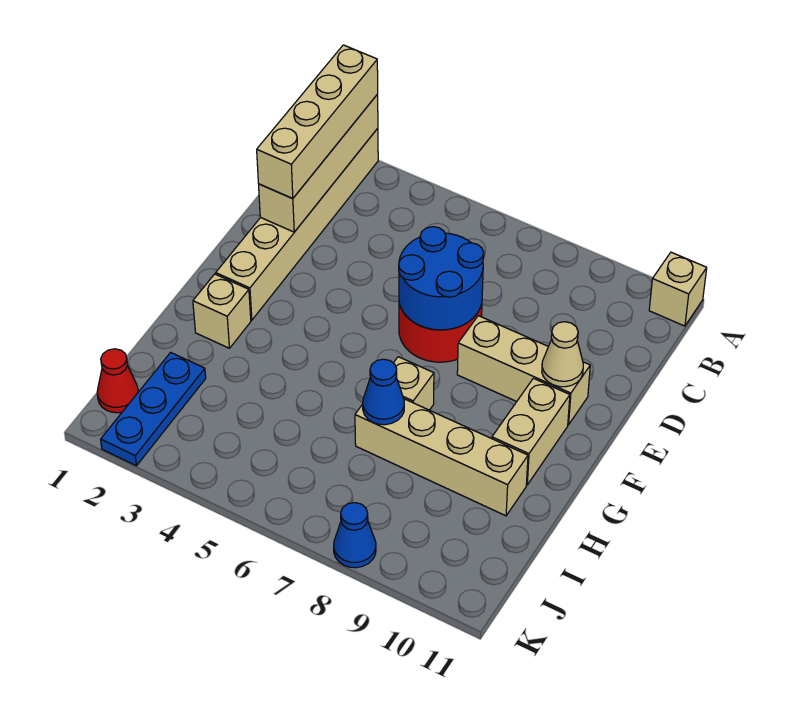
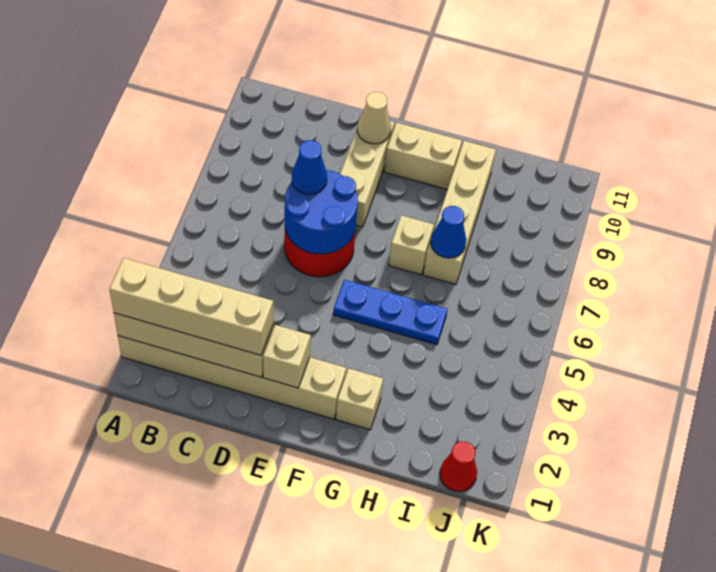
tan brick A11 level 1 -> tan brick E2 level 2
blue plate I2:K2 level 1 -> blue plate F5:H5 level 1
blue cone K8 level 1 -> blue cone D7 level 3

